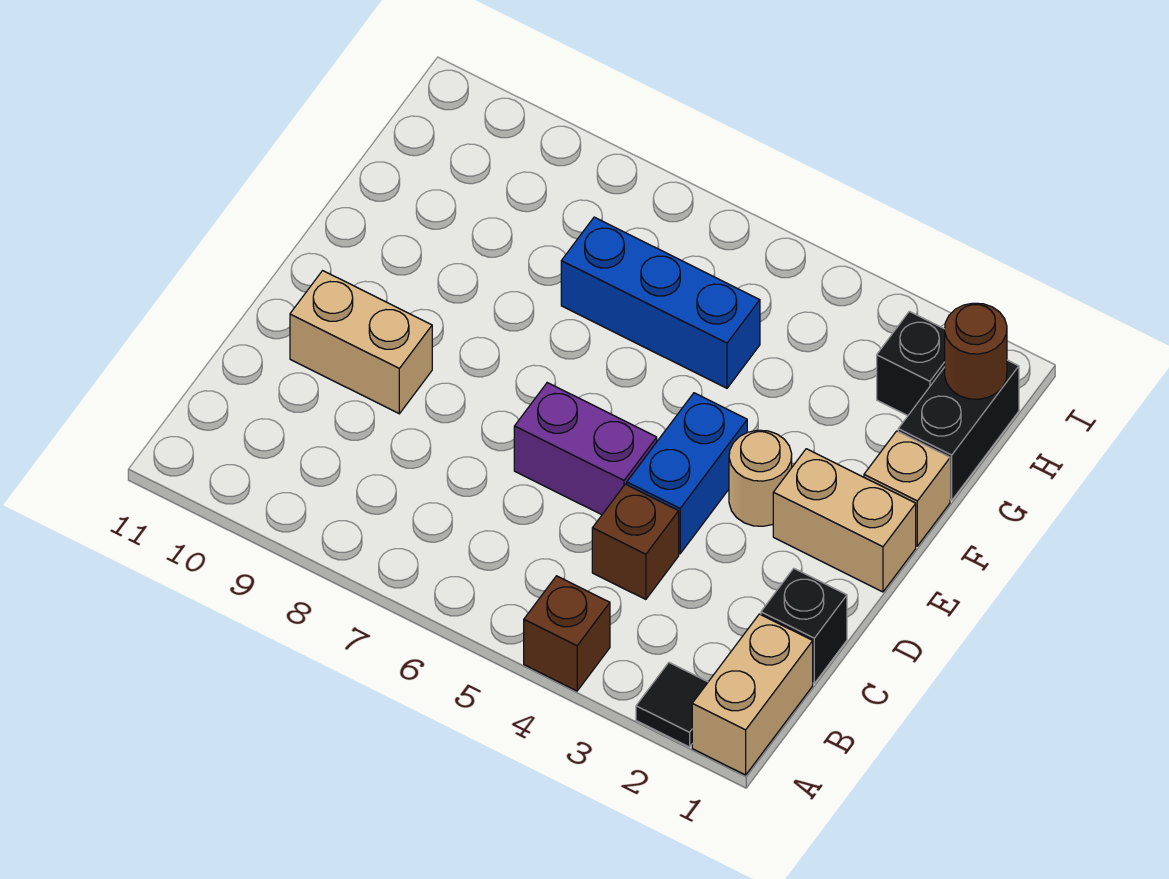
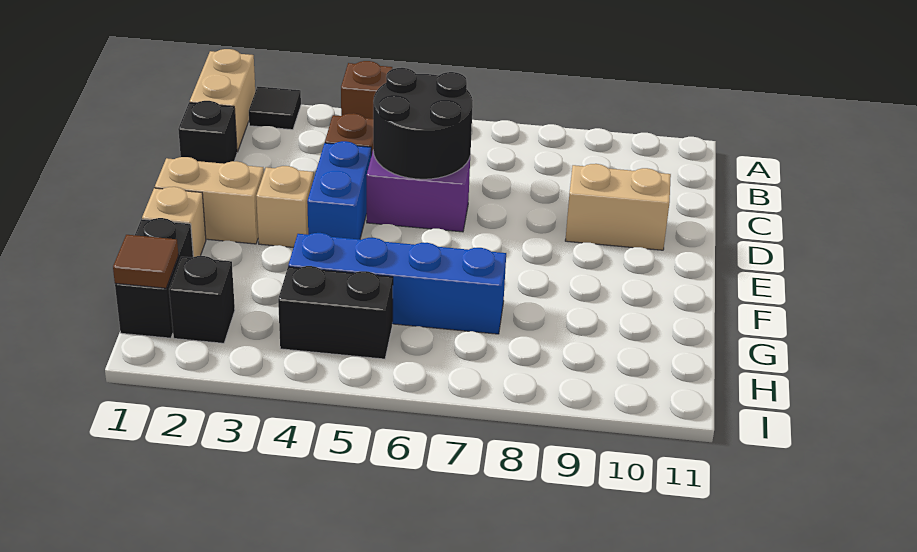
none -> black round brick C5:D6 level 2
tan round brick E3 level 1 -> tan brick E3 level 1
blue brick G5:G7 level 1 -> blue brick G4:G7 level 1
brown round brick H1 level 2 -> brown tile H1 level 2
none -> black brick H4:H5 level 1

